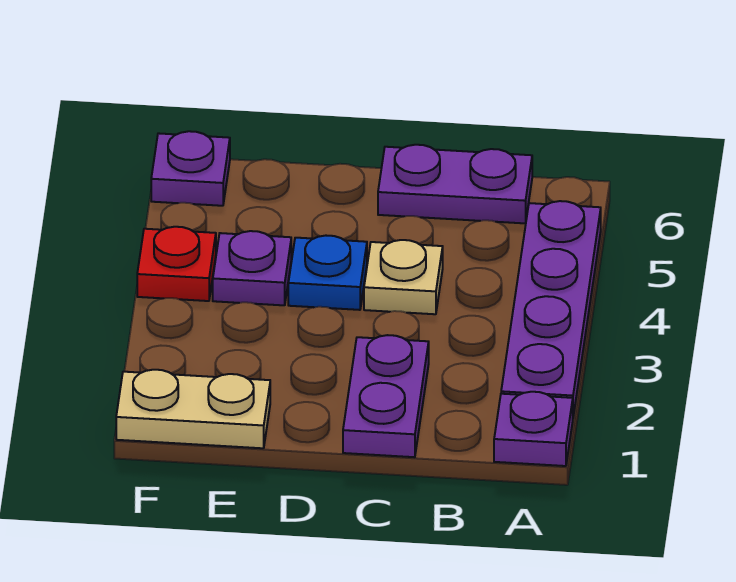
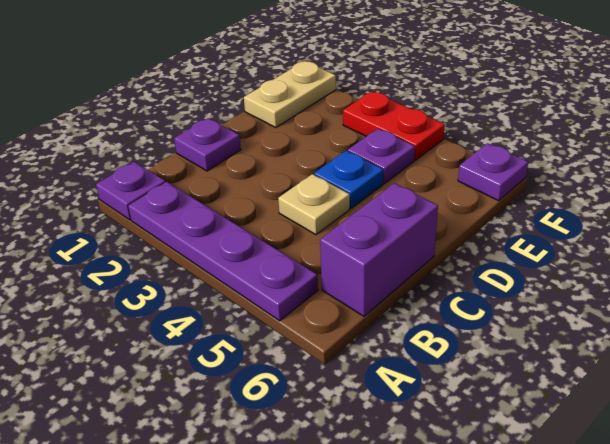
purple plate B6:C6 level 1 -> purple brick B6:C6 level 1
purple plate C1:C2 level 1 -> purple plate C1 level 1
red plate F4 level 1 -> red plate F3:F4 level 1

